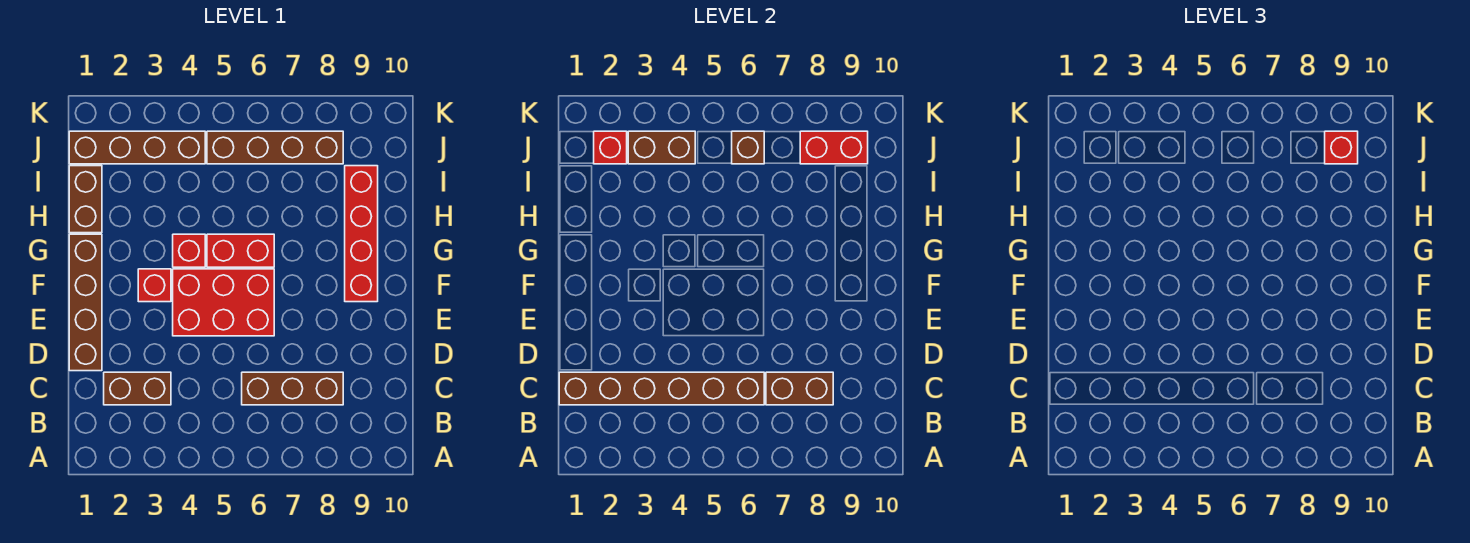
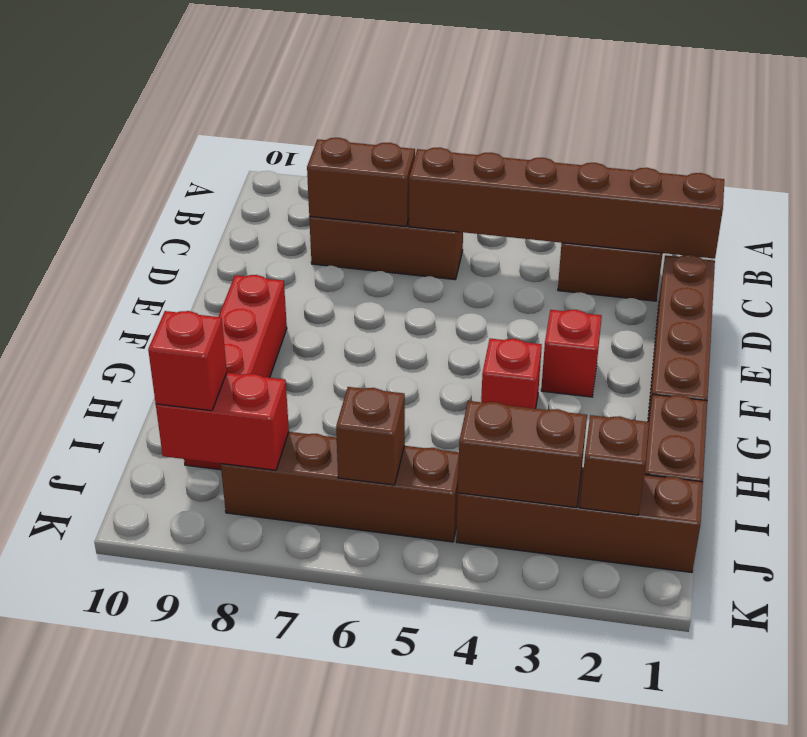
red brick E4:F6 level 1 -> none
red brick G5:G6 level 1 -> none
red brick J2 level 2 -> brown brick J2 level 2

